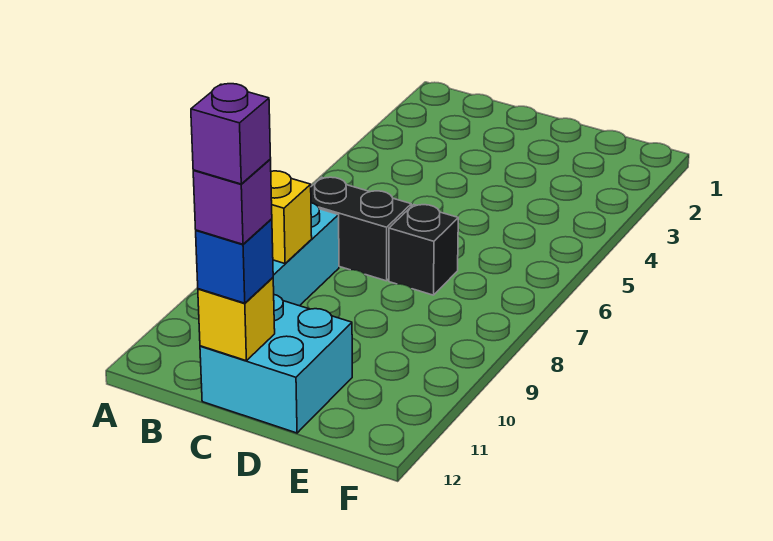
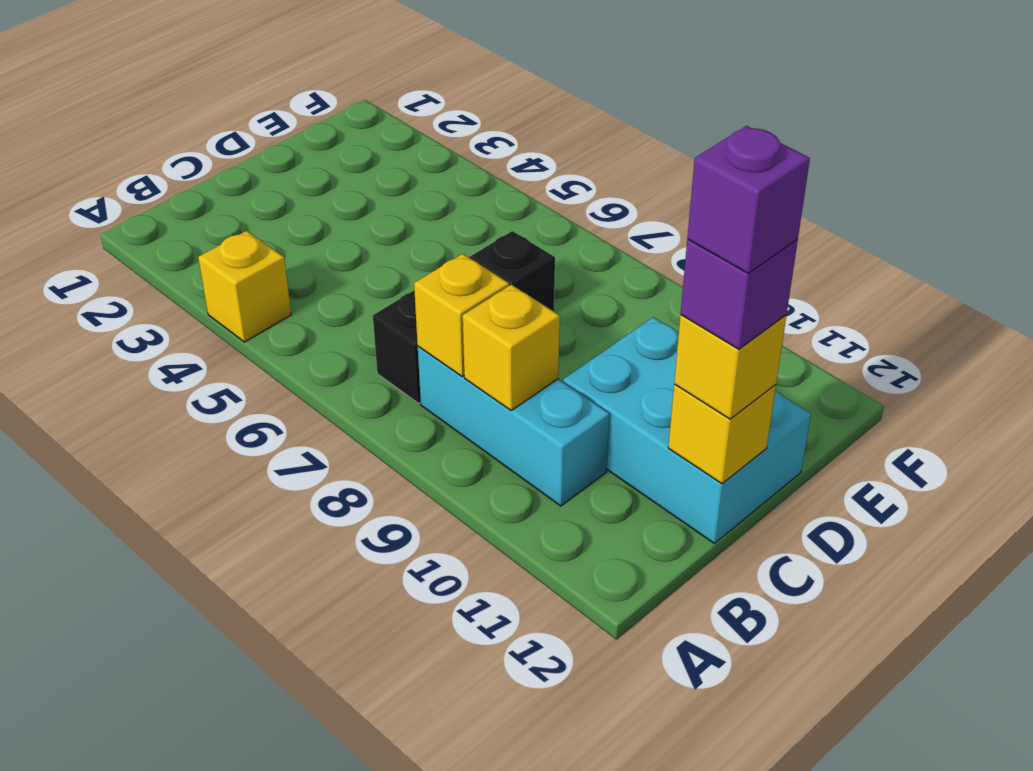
none -> yellow brick A4 level 1
none -> yellow brick B8 level 2
cyan brick C11:D12 level 1 -> cyan brick C10:D12 level 1
blue brick C12 level 3 -> yellow brick C12 level 3

